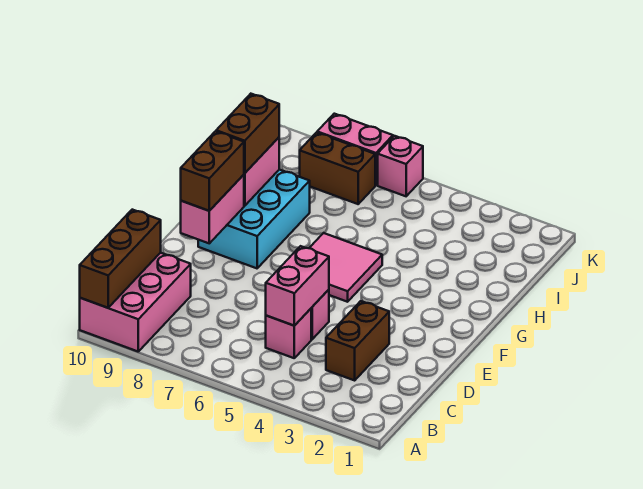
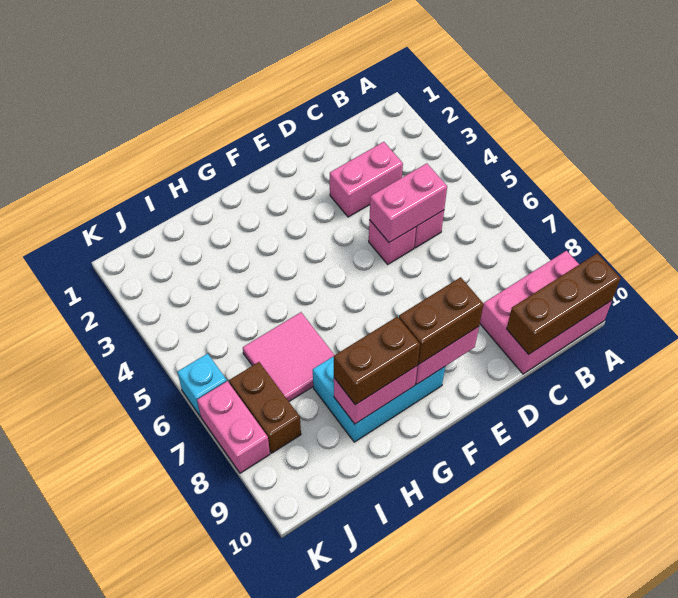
brown brick C3:D3 level 1 -> pink brick C3:D3 level 1
pink tile F5:G6 level 1 -> pink tile H6:I7 level 1
pink brick K6 level 1 -> cyan brick K6 level 1

